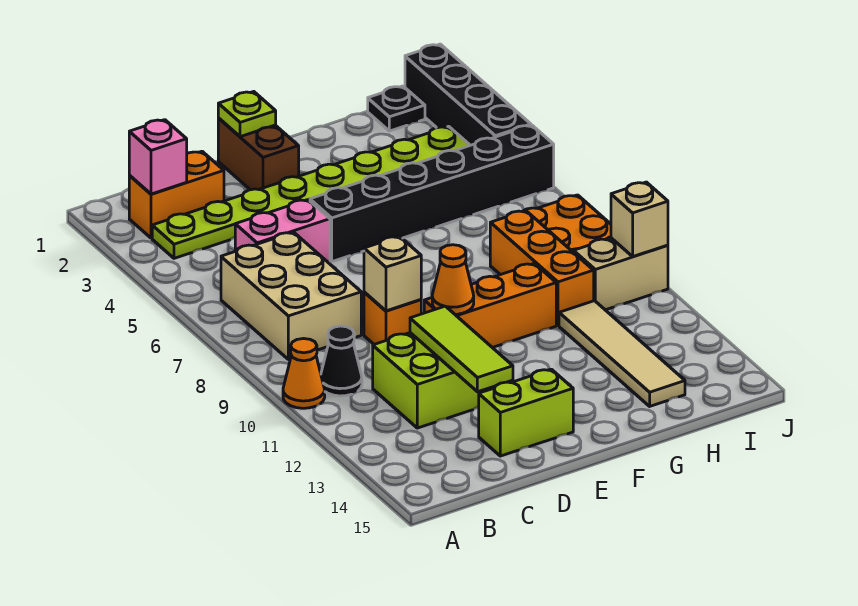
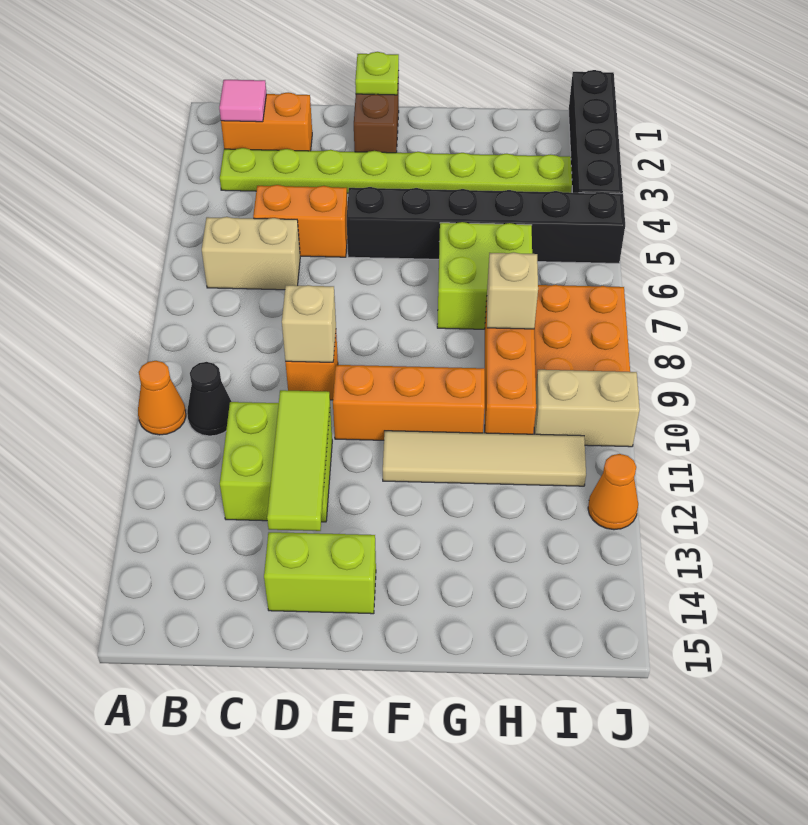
pink brick B2 level 2 -> pink tile B2 level 2
tan brick B6:C8 level 1 -> tan brick B6:C6 level 1
pink brick C5:D5 level 1 -> orange brick C5:D5 level 1
orange cone E10 level 2 -> orange cone J12 level 1
none -> lime brick G6:H7 level 1
tan tile H11:H14 level 1 -> tan tile F11:I11 level 1
black plate I1 level 1 -> none
tan brick J10 level 2 -> tan brick H8 level 2

